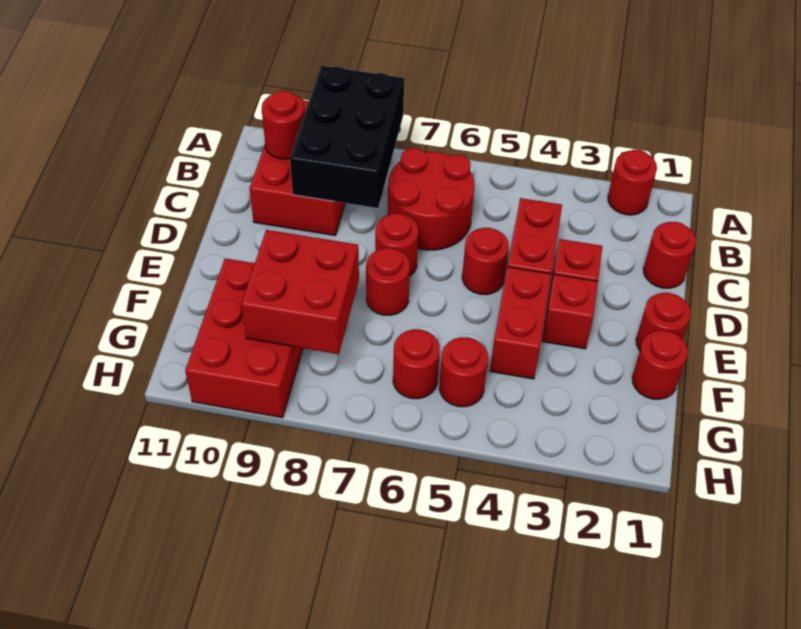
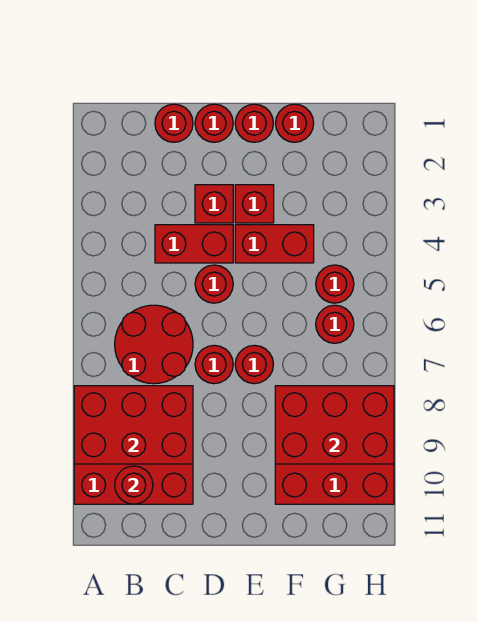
red round brick A2 level 1 -> red round brick D1 level 1
black brick A8:C9 level 2 -> red brick A8:C9 level 2
red brick F8:G9 level 2 -> red brick F8:H9 level 2

